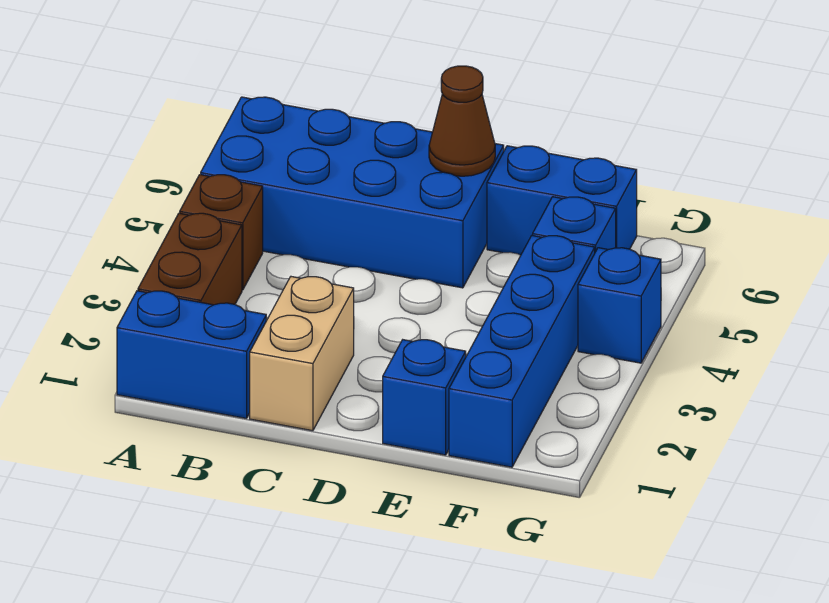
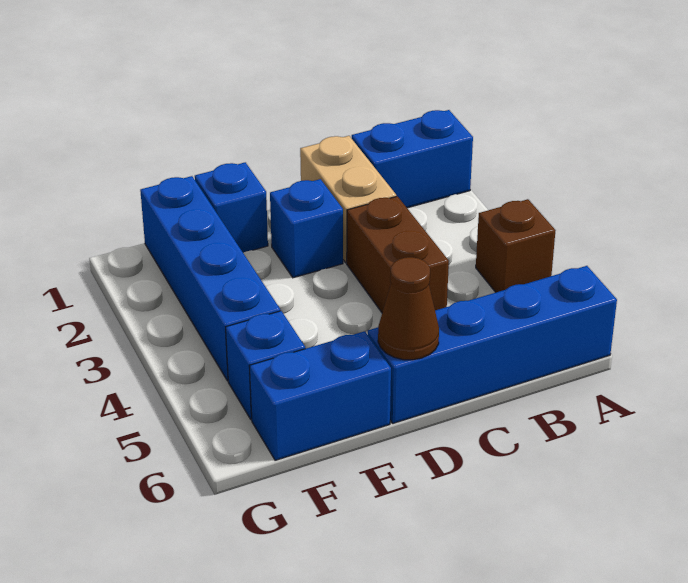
brown brick A2:A3 level 1 -> brown brick C3:C4 level 1
blue brick A5:D6 level 1 -> blue brick A6:D6 level 1
blue brick G4 level 1 -> blue brick D2 level 1

